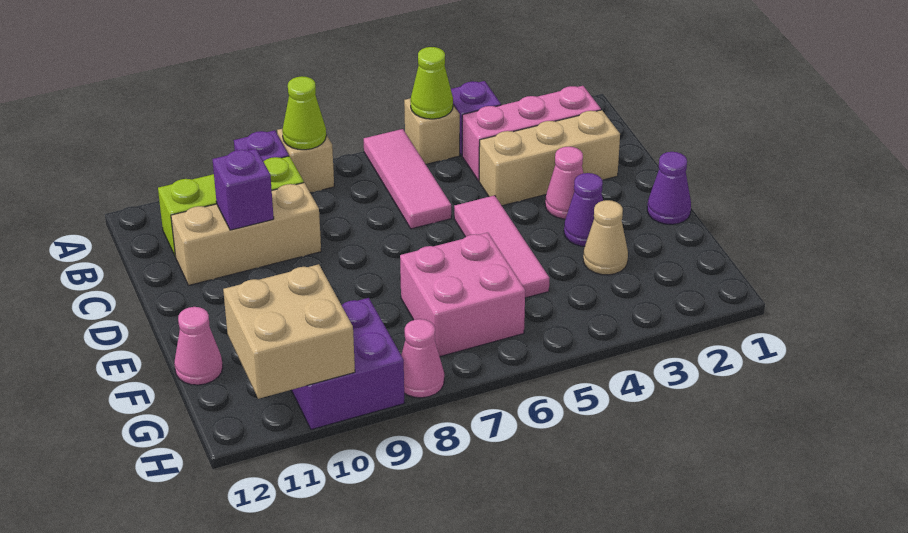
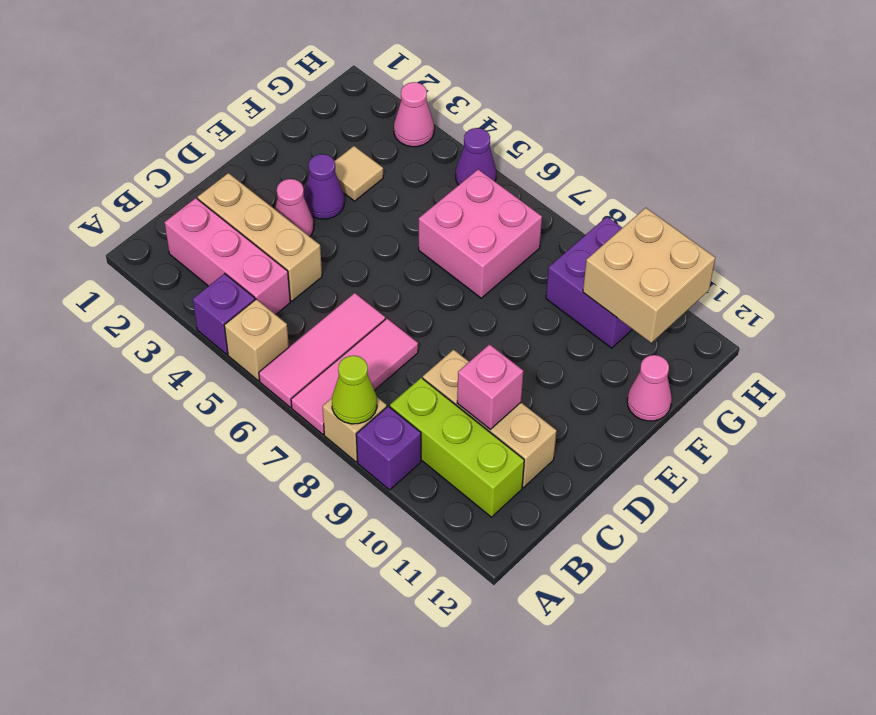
lime cone A5 level 2 -> none
purple brick C10 level 2 -> pink brick C10 level 2
pink tile D5:F5 level 1 -> pink tile A7:C7 level 1
purple cone E1 level 1 -> purple cone H5 level 1
tan cone F3 level 1 -> tan tile F3 level 1
pink cone H8 level 1 -> pink cone H3 level 1

